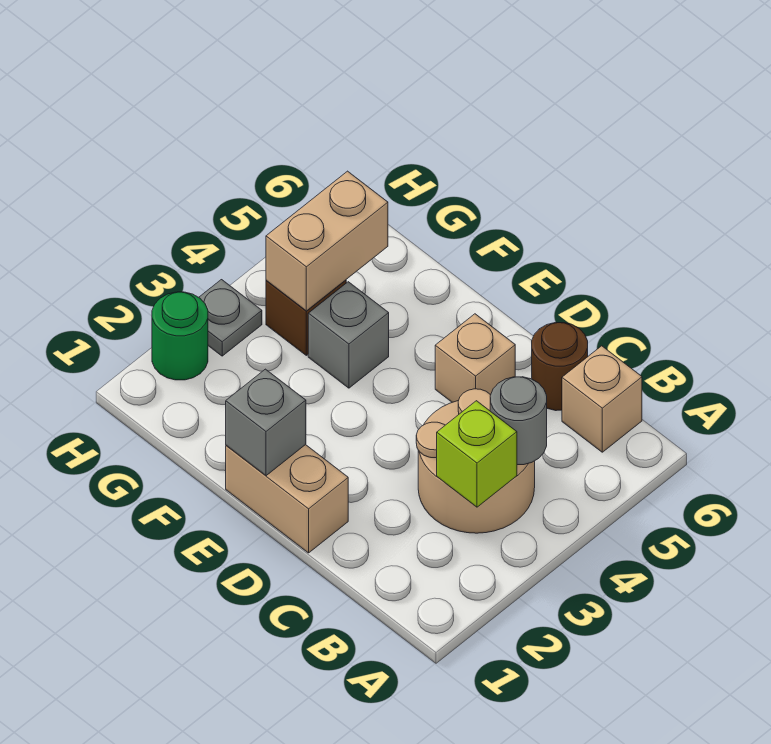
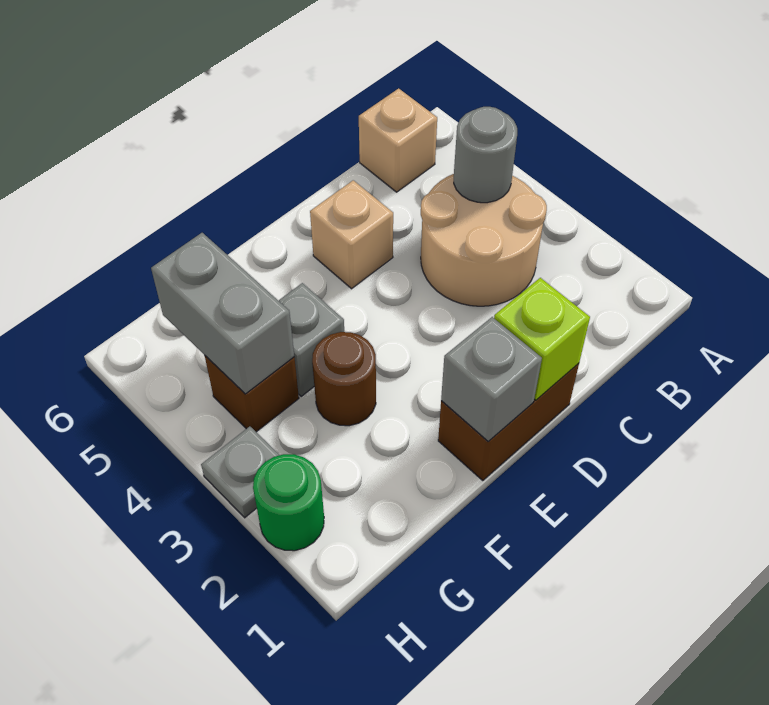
lime brick B3 level 2 -> lime brick D1 level 2
brown round brick C6 level 1 -> brown round brick F3 level 1
tan brick D1:E1 level 1 -> brown brick D1:E1 level 1
tan brick G4:G5 level 2 -> grey brick G4:G5 level 2

